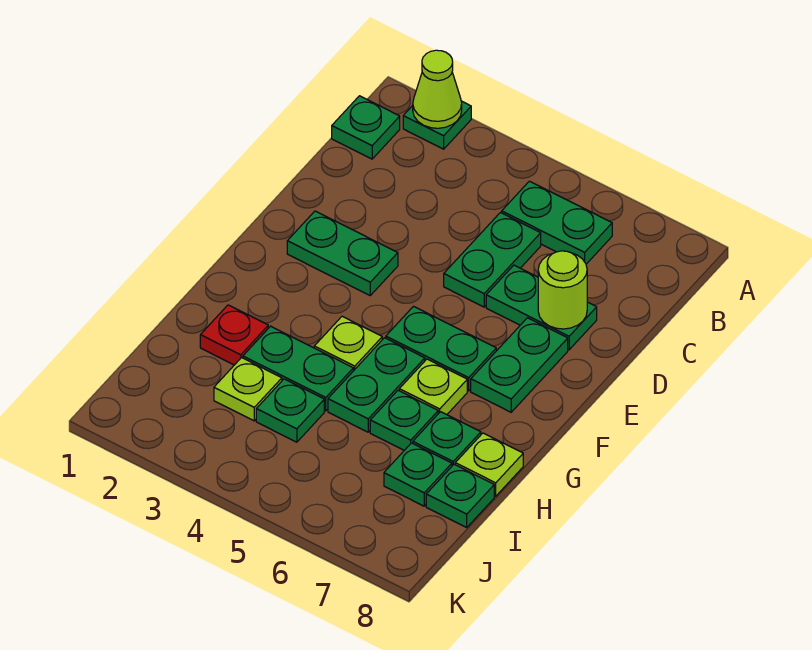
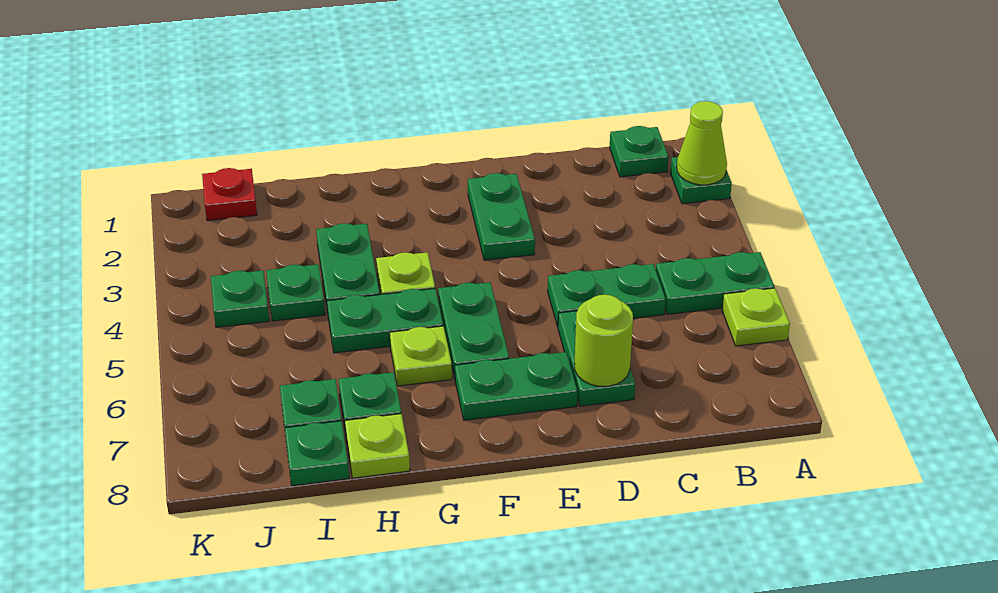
green plate B5:B6 level 1 -> green plate A5:B5 level 1
red plate H2 level 1 -> red plate J1 level 1
green plate H6 level 1 -> green plate J4 level 1
lime plate I3 level 1 -> lime plate A6 level 1

